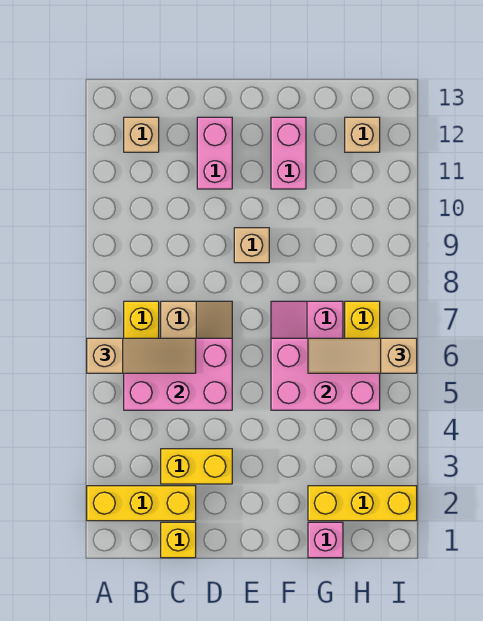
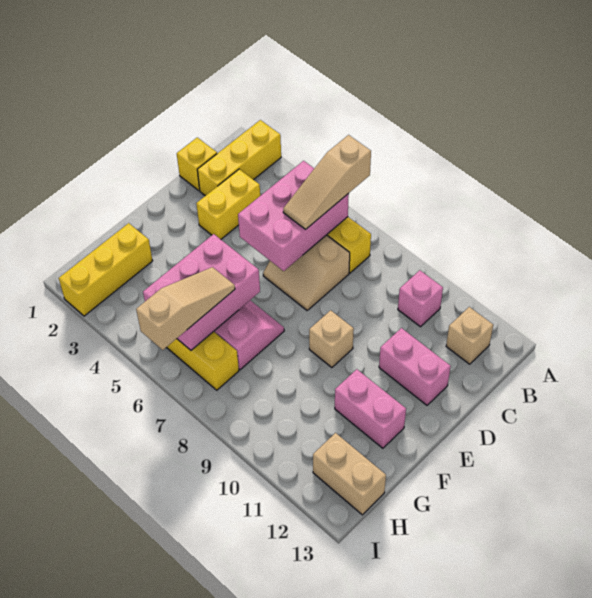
pink brick G1 level 1 -> pink brick B10 level 1
tan brick H12 level 1 -> tan brick H12:H13 level 1

